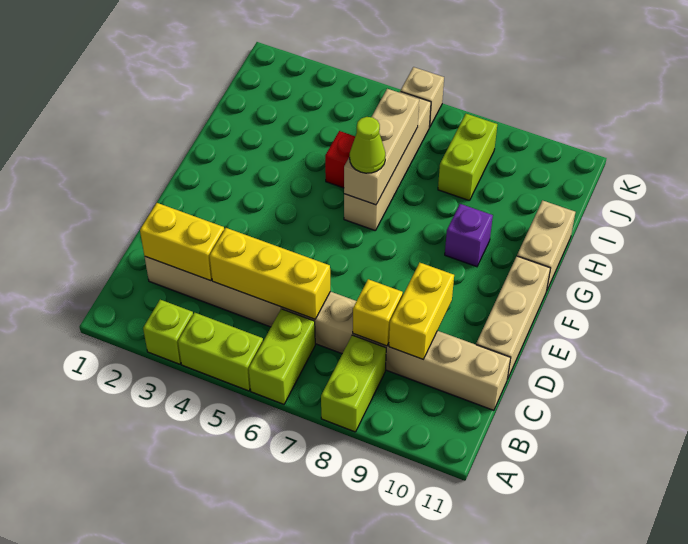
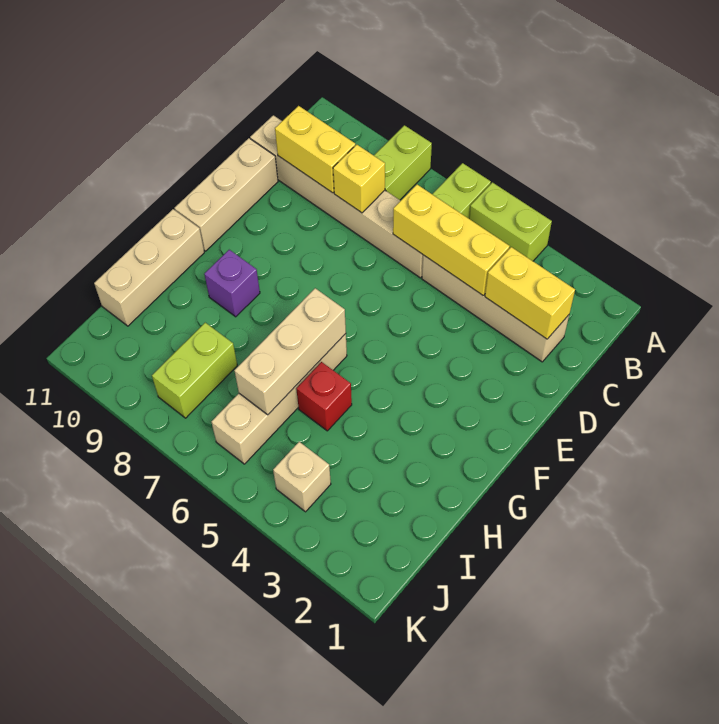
lime brick A3 level 1 -> none
yellow brick C9:D9 level 2 -> yellow brick C9:C10 level 2
lime cone G6 level 3 -> none
tan brick G11:H11 level 1 -> tan brick G11:I11 level 1
tan brick K6 level 1 -> tan brick J4 level 1

